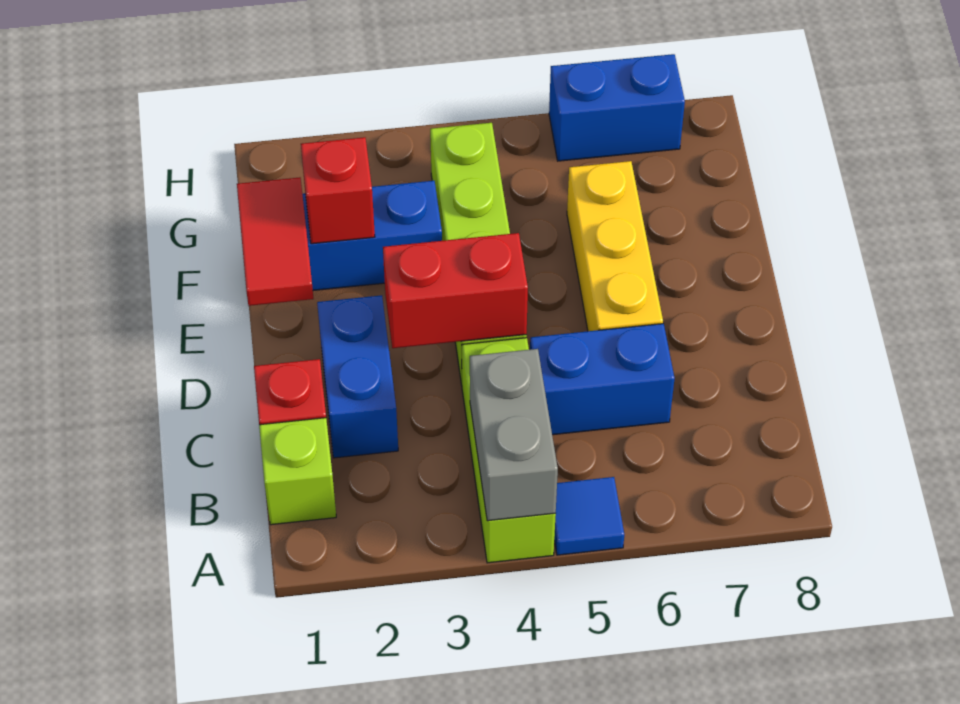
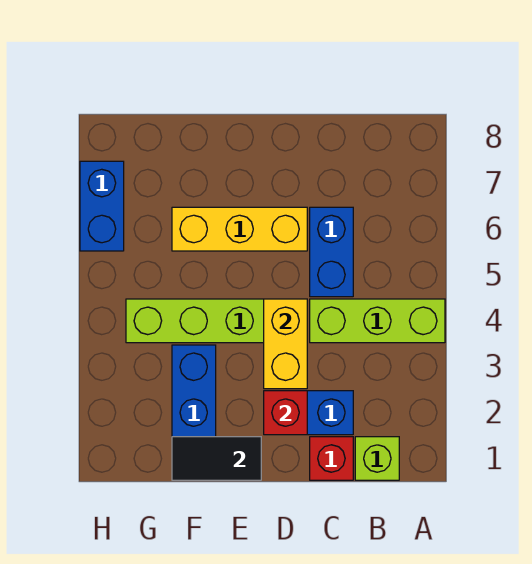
grey brick A4:B4 level 2 -> none
blue tile A5 level 1 -> none
red brick D3:D4 level 2 -> yellow brick D3:D4 level 2
red tile E1:F1 level 2 -> black tile E1:F1 level 2
red brick F2 level 2 -> red brick D2 level 2

